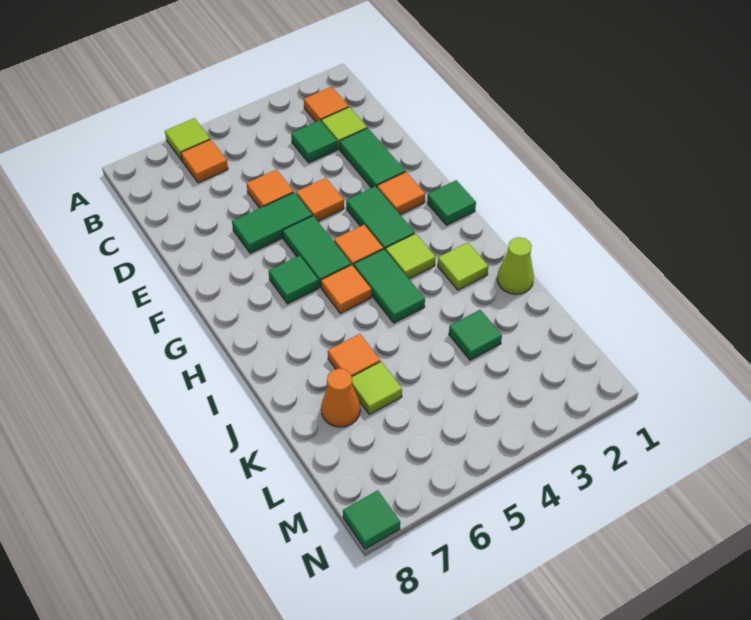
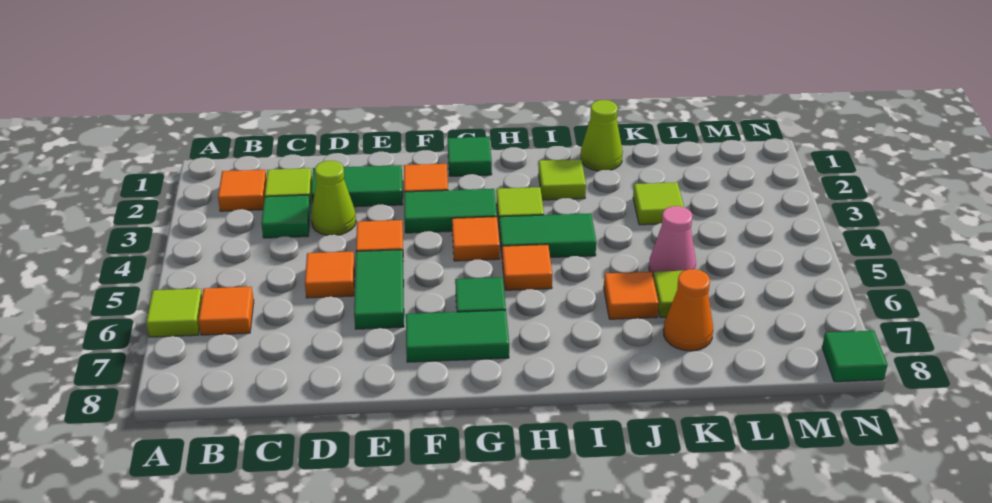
none -> lime cone D3 level 1
green tile F5:G5 level 1 -> green tile F7:G7 level 1
green tile K3 level 1 -> lime tile K3 level 1
none -> pink cone K5 level 1

